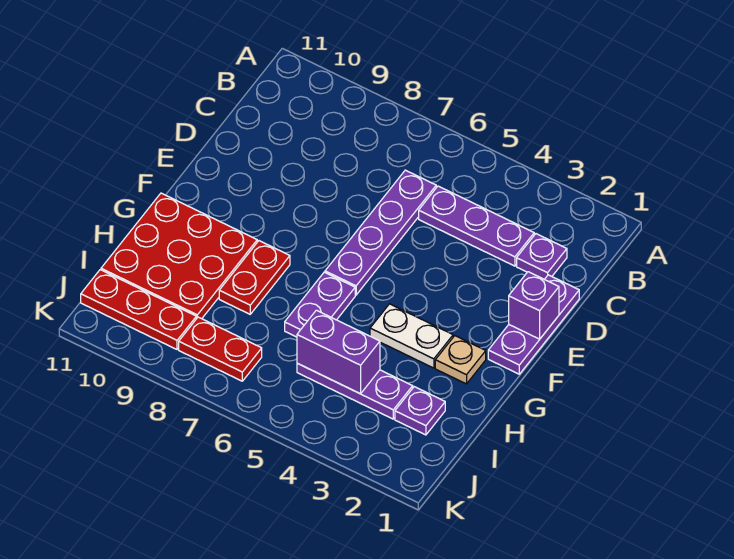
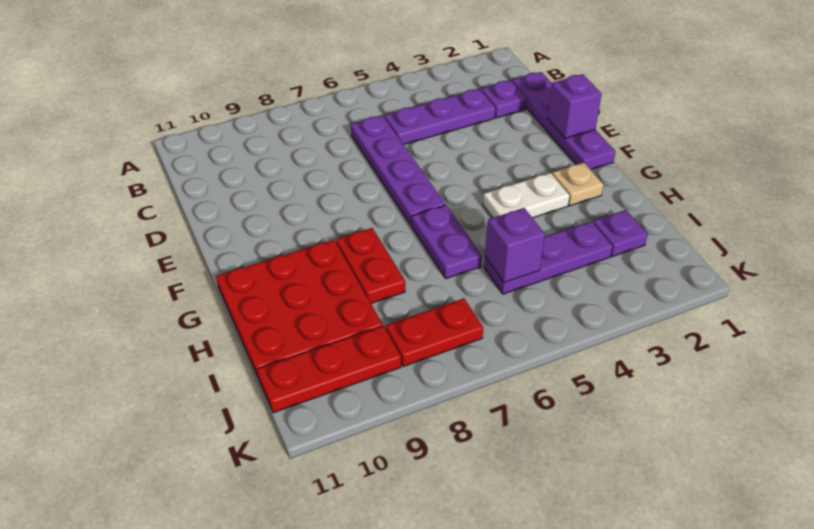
purple plate D1:F1 level 1 -> purple plate C1:F1 level 1
purple brick I4:I5 level 2 -> purple brick I5 level 2

